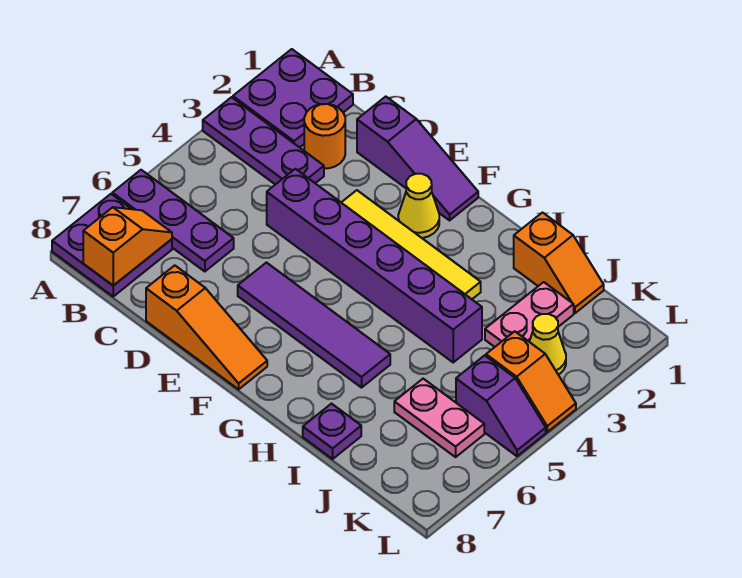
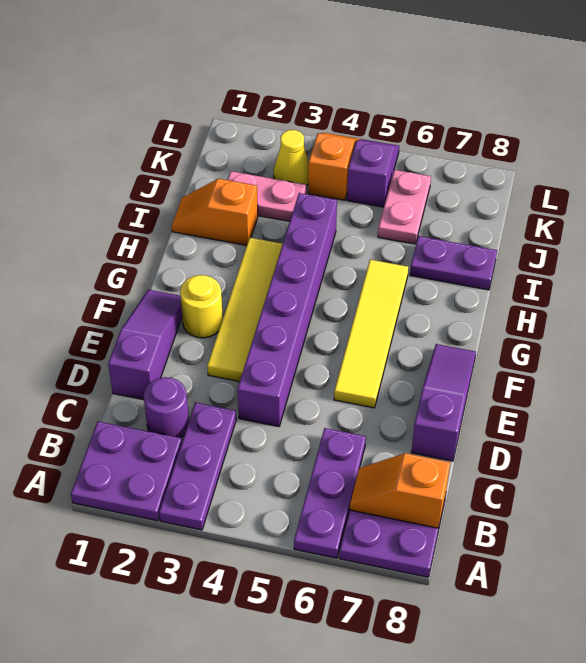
orange round brick C2 level 1 -> purple round brick C2 level 1
orange slope D8:F8 level 1 top D -> purple slope D8:F8 level 1 top D
purple tile E6:H6 level 1 -> yellow tile E6:H6 level 1
yellow cone F2 level 1 -> yellow round brick F2 level 1
orange slope I1:J1 level 1 top I -> orange slope I1:I2 level 1 top 2
purple plate I8 level 1 -> purple plate I7:I8 level 1

